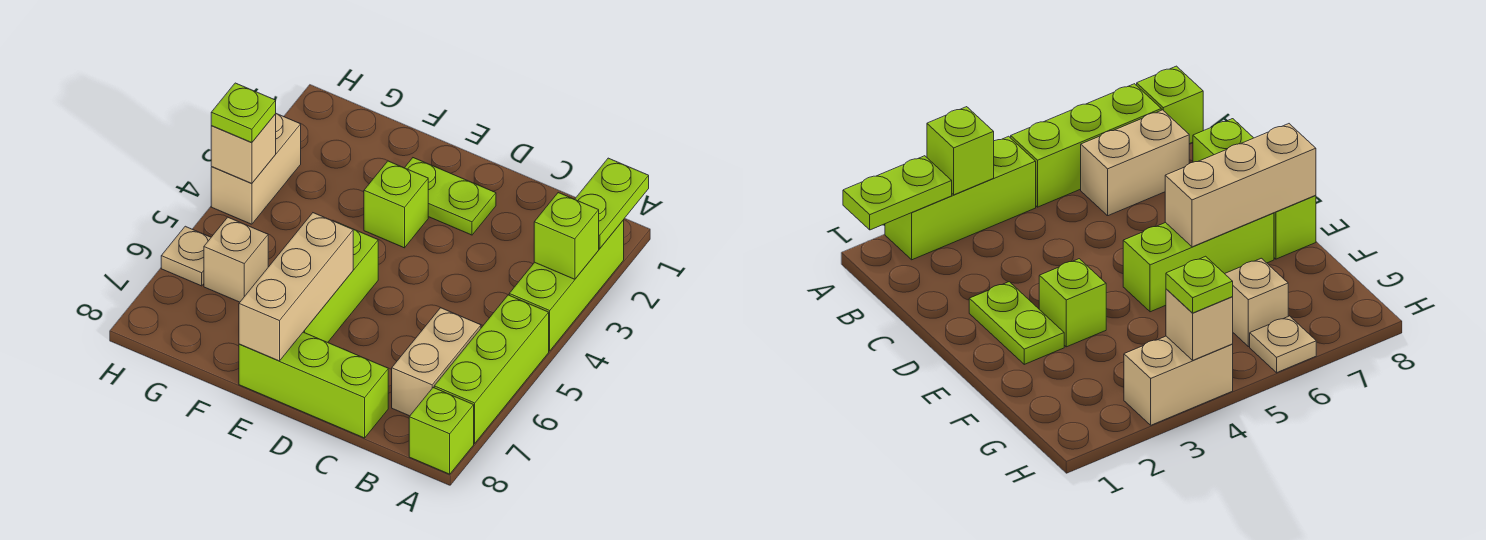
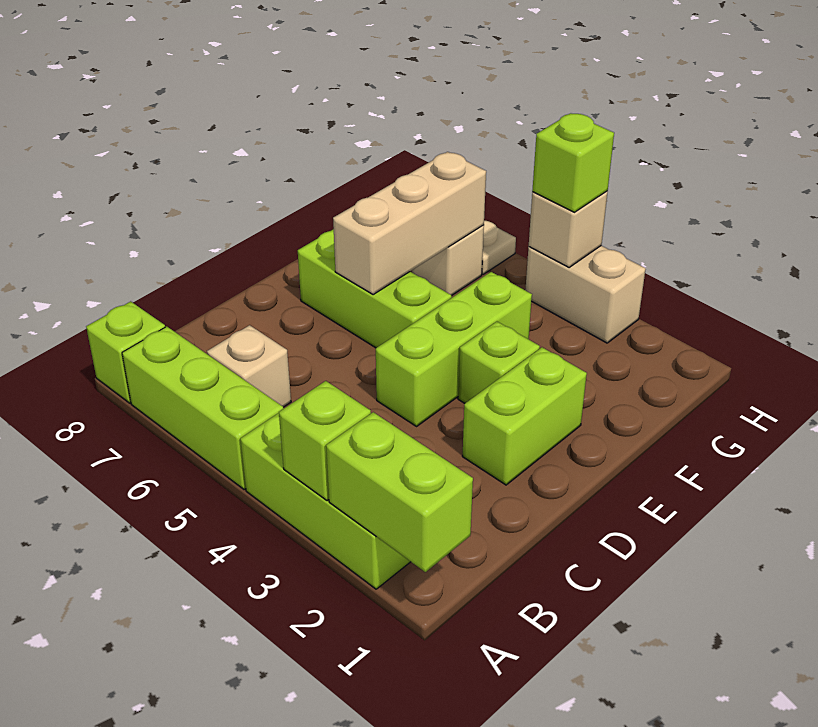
lime plate A1:A2 level 2 -> lime brick A1:A2 level 2
tan brick B6:B7 level 1 -> tan brick B6 level 1
lime brick C8:E8 level 1 -> lime brick D4:F4 level 1
lime plate D2:E2 level 1 -> lime brick D2:E2 level 1
tan brick E6:E8 level 2 -> tan brick E6:G6 level 2
lime plate H4 level 3 -> lime brick H4 level 3

